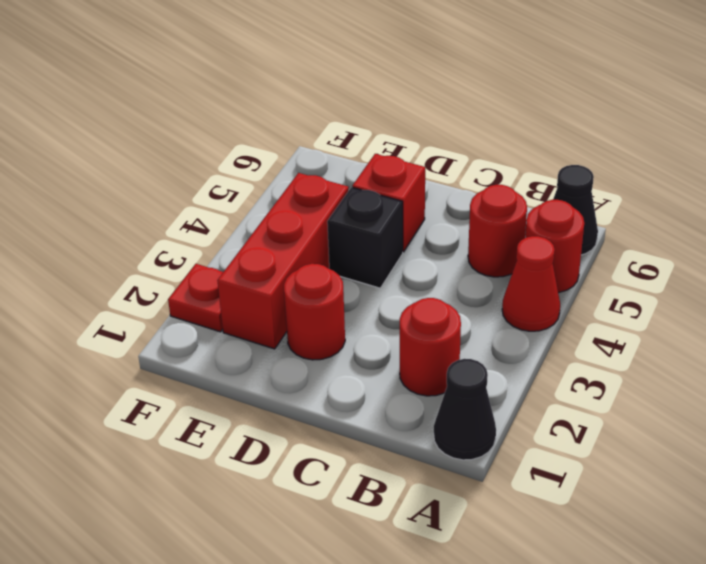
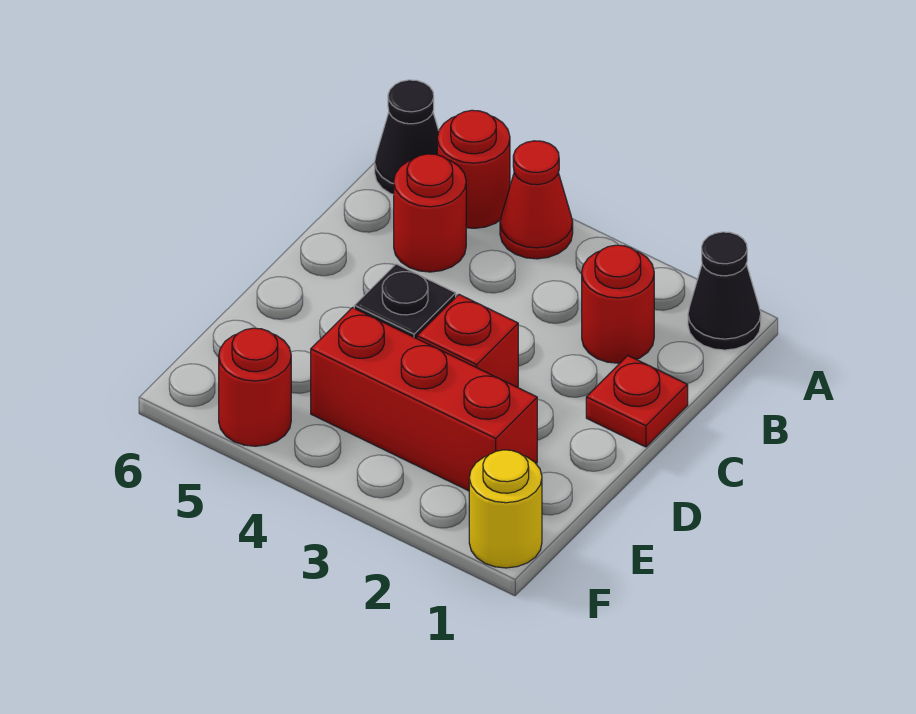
red round brick D2 level 1 -> red round brick F5 level 1
red brick D5 level 1 -> red brick D3 level 1
none -> yellow round brick F1 level 1
red plate F2 level 1 -> red plate C1 level 1

